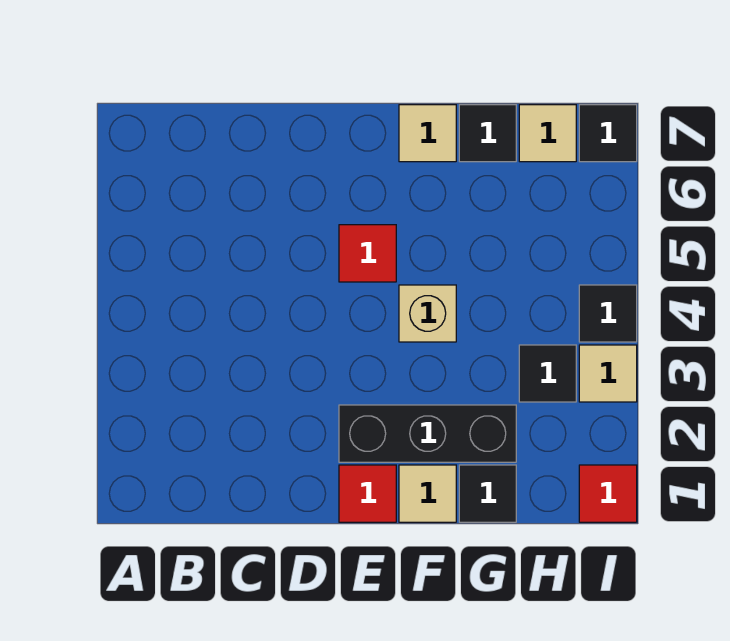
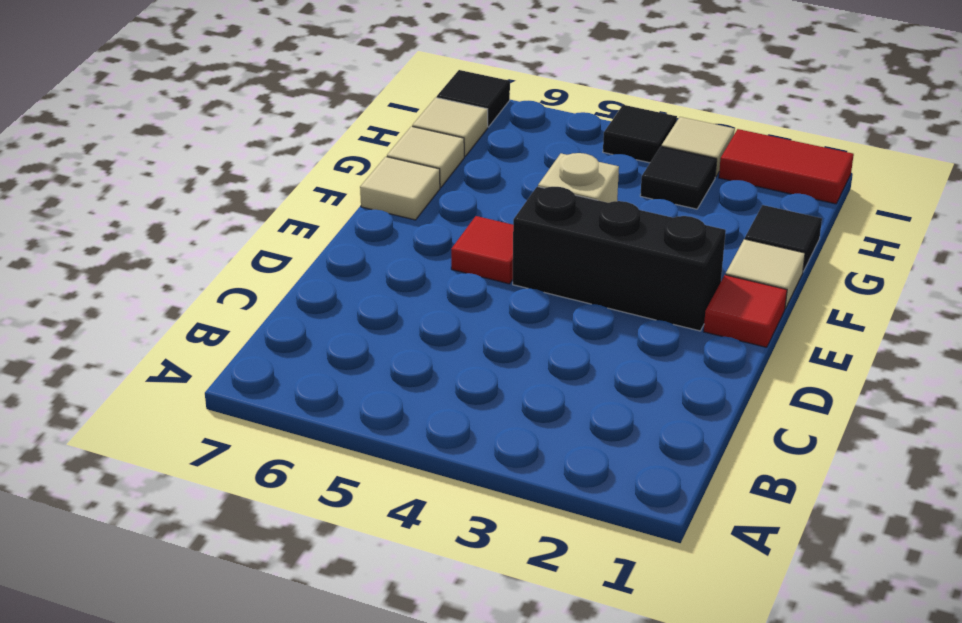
black brick E2:G2 level 1 -> black brick E2:E4 level 1
black tile G7 level 1 -> tan tile G7 level 1
red tile I1 level 1 -> red tile I1:I2 level 1

